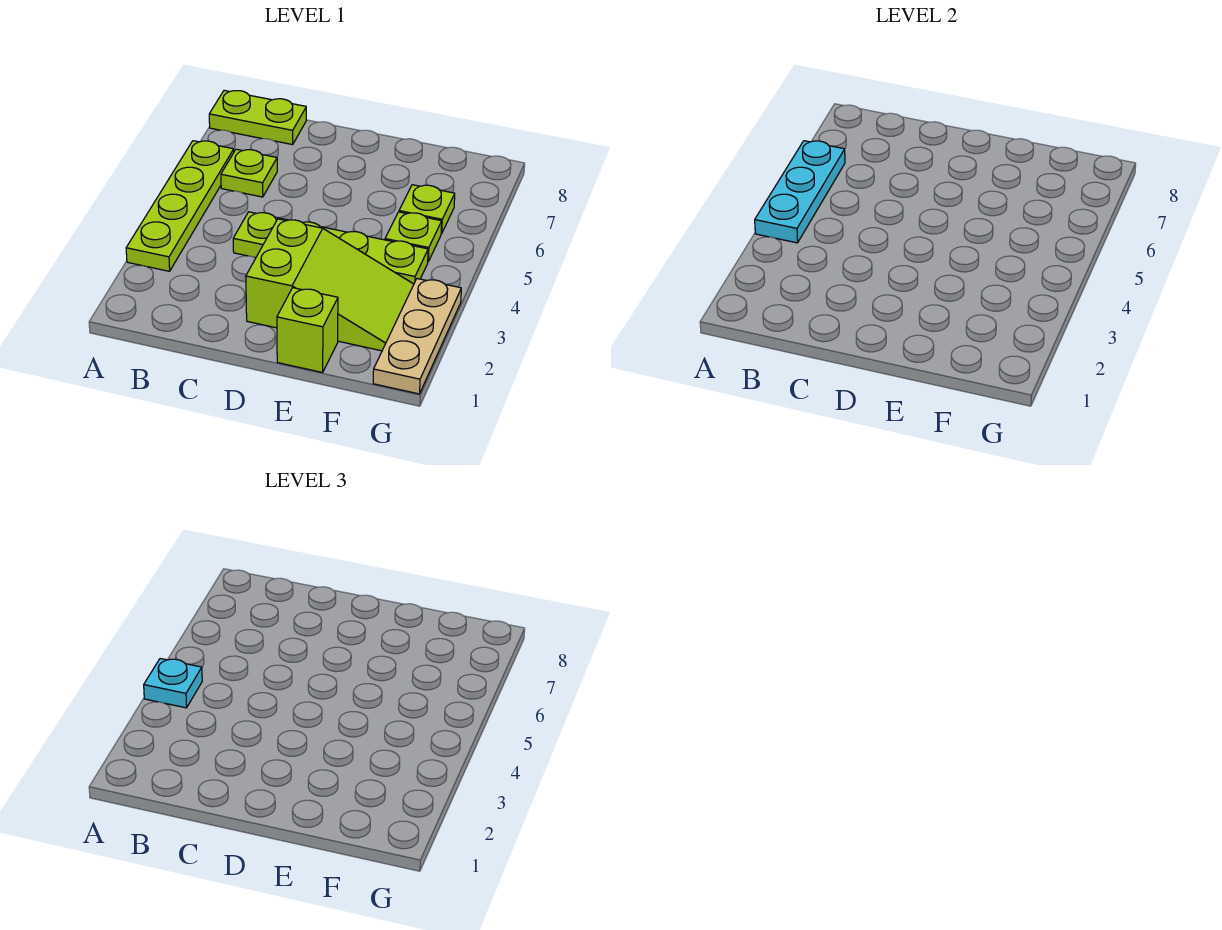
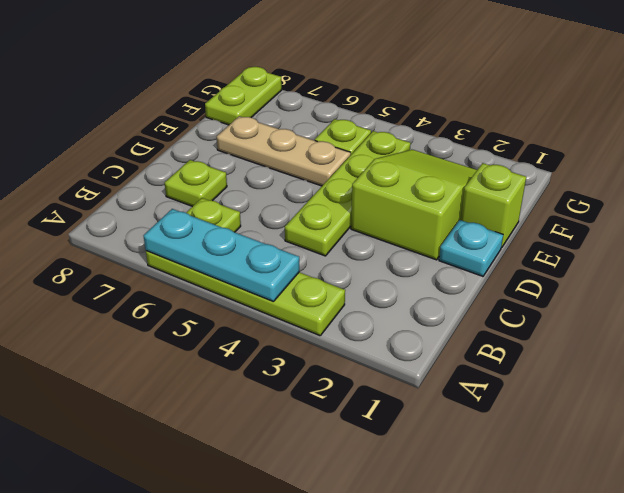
cyan plate A4 level 3 -> cyan plate D1 level 1
lime plate A8:B8 level 1 -> lime plate F8:G8 level 1
lime plate F6 level 1 -> lime plate C7 level 1
tan plate G1:G3 level 1 -> tan plate E5:E7 level 1

